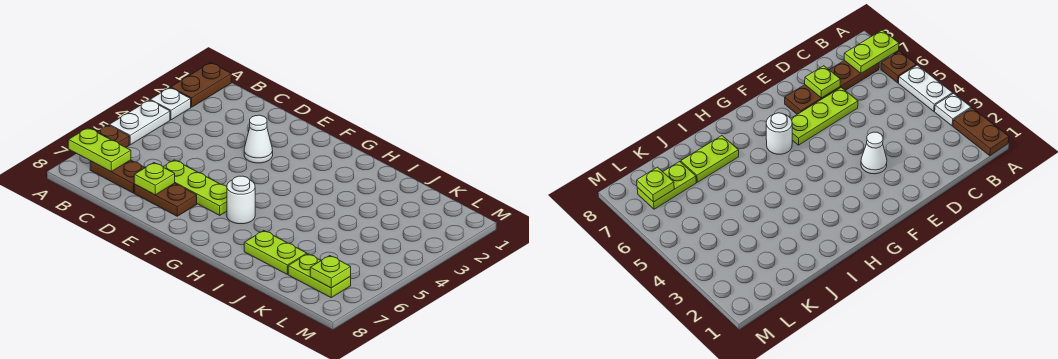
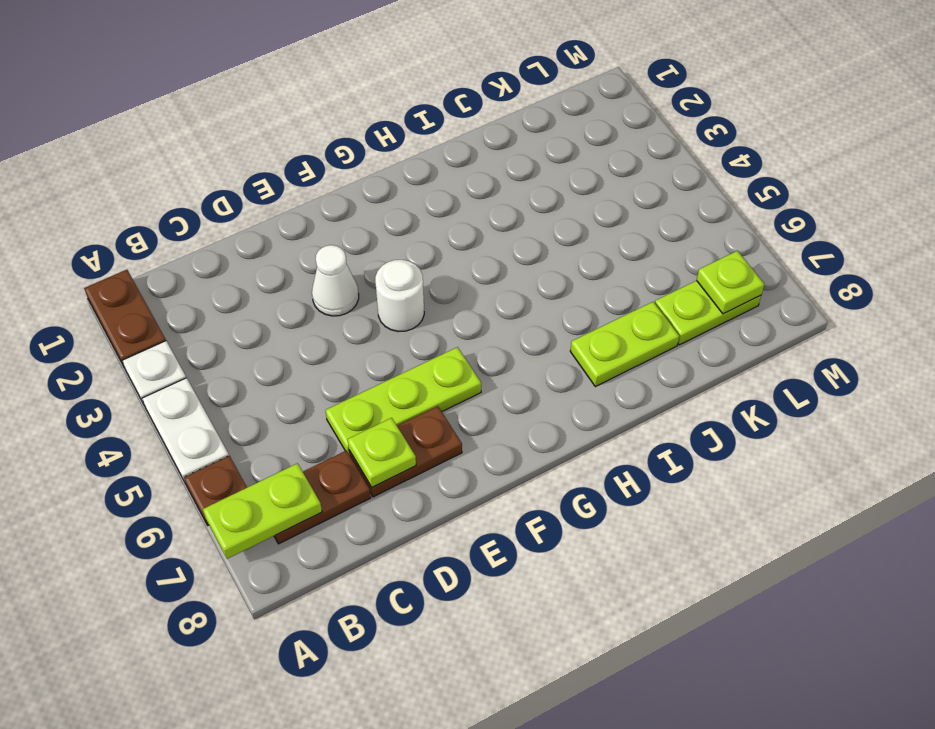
white round brick G6 level 1 -> white round brick F4 level 1

